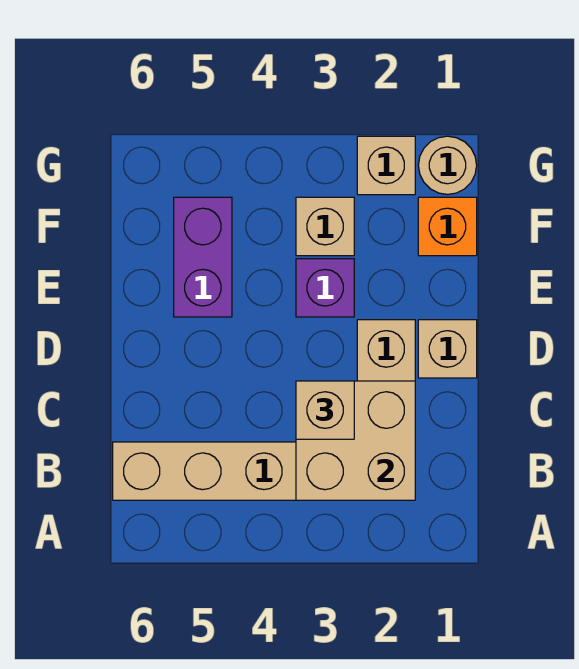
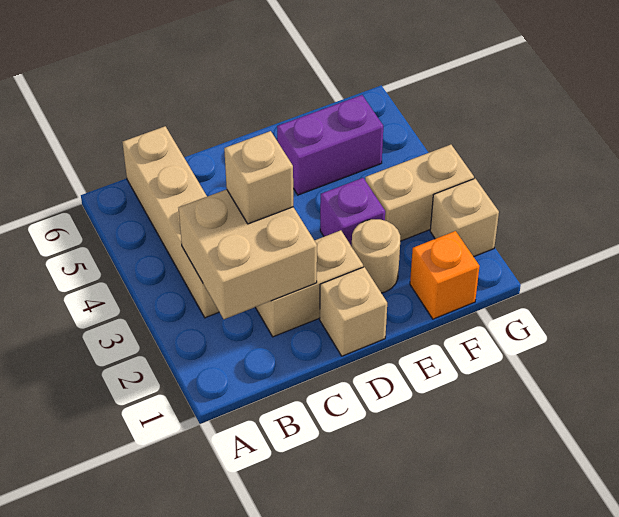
tan brick F3 level 1 -> tan brick F3:G3 level 1
tan round brick G1 level 1 -> tan round brick E2 level 1

